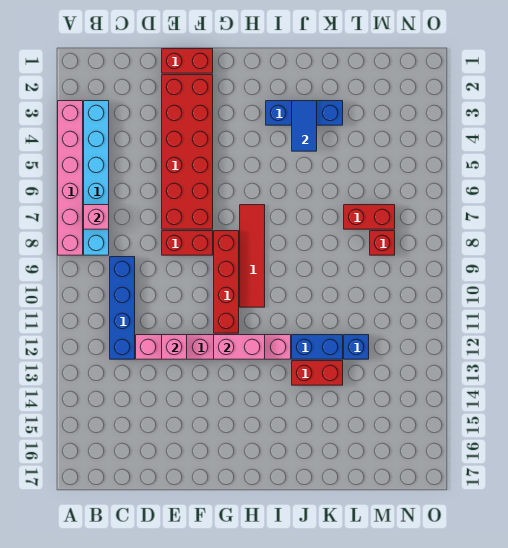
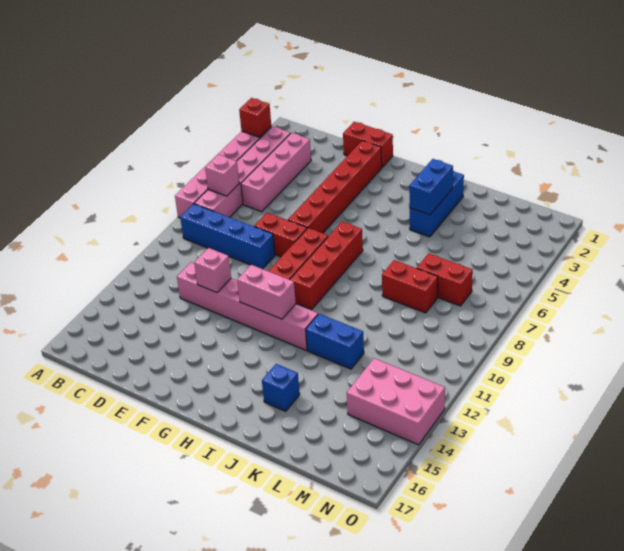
cyan brick B3:B8 level 1 -> pink brick B3:B8 level 1
none -> pink brick C3:C6 level 1
blue brick C9:C12 level 1 -> blue brick B9:E9 level 1
red brick E2:F7 level 1 -> red brick F2:F7 level 1
red tile H7:H10 level 1 -> red brick H7:H10 level 1
blue brick I3:K3 level 1 -> blue brick J2:J4 level 1
blue tile J3:J4 level 2 -> blue brick J3:J4 level 2
red brick J13:K13 level 1 -> red brick K8:L8 level 1
blue brick L12 level 1 -> blue brick J15 level 1
red brick M8 level 1 -> red brick A3 level 2
none -> pink brick M13:O14 level 1

